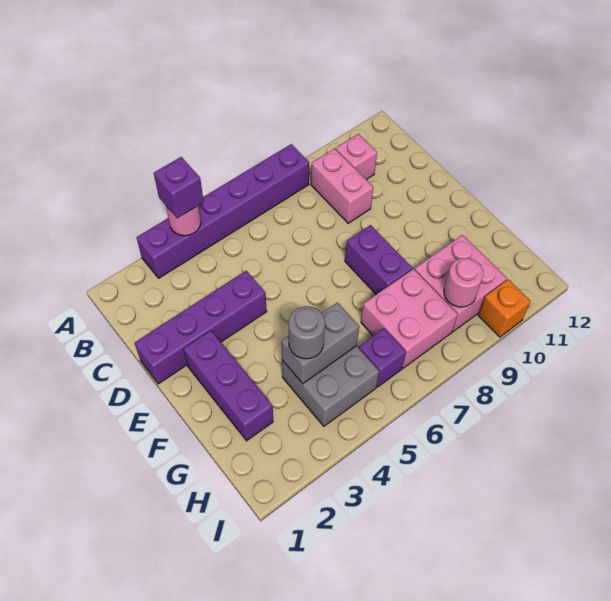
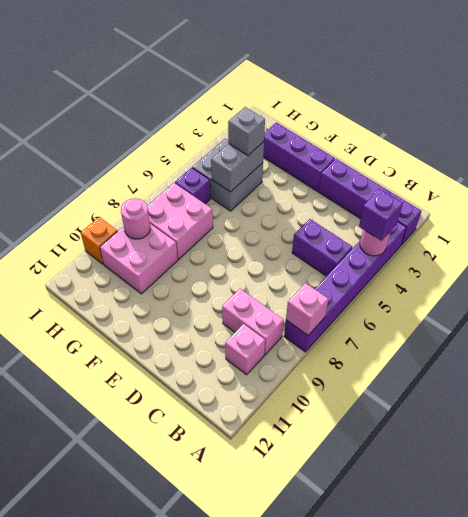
none -> pink brick A8 level 2
purple brick D1:D4 level 1 -> purple brick A2:D2 level 1
purple brick E8:F8 level 1 -> purple brick B5:C5 level 1
grey round brick G4 level 3 -> grey brick G4 level 3

